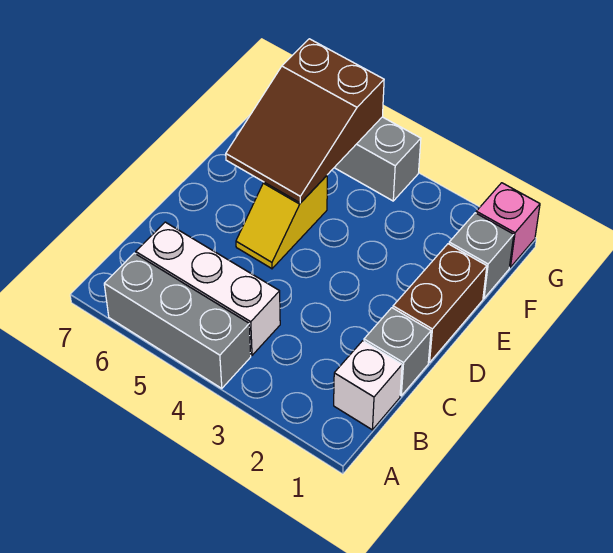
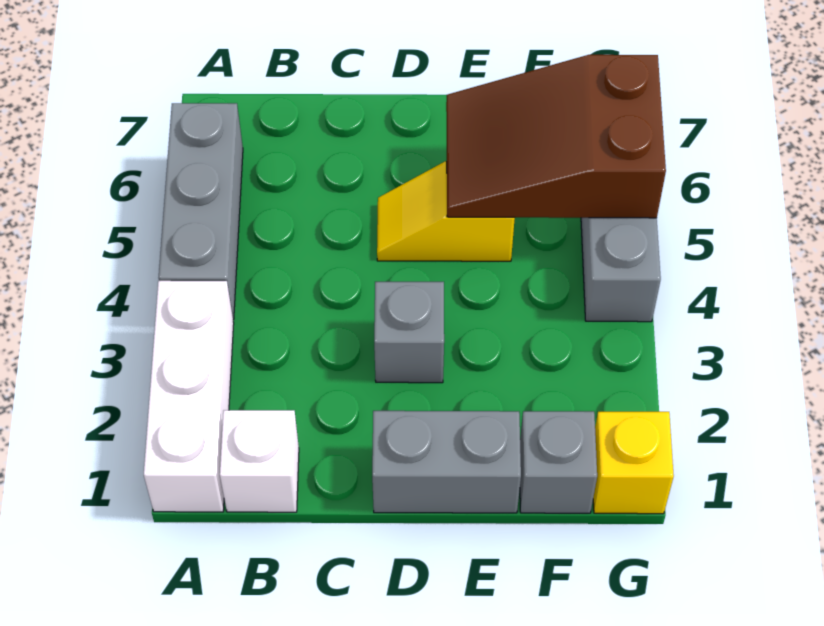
white brick B4:B6 level 1 -> white brick A1:A3 level 1
grey brick C1 level 1 -> grey brick D3 level 1
brown brick D1:E1 level 1 -> grey brick D1:E1 level 1
pink brick G1 level 1 -> yellow brick G1 level 1

